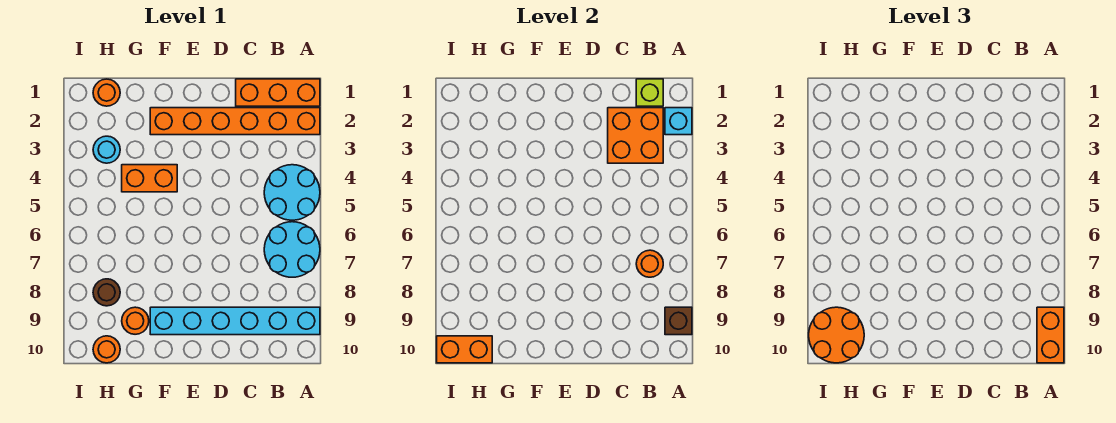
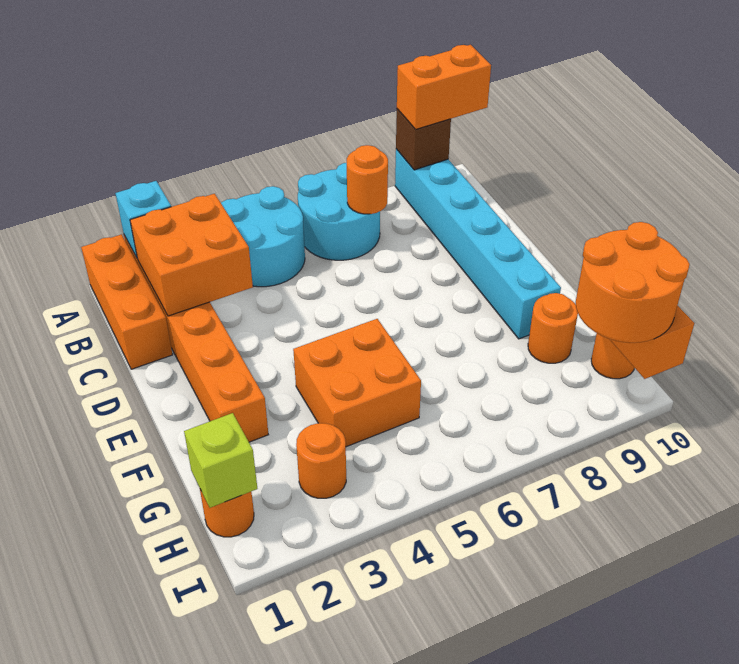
lime brick B1 level 2 -> lime brick H1 level 2
orange brick F4:G4 level 1 -> orange brick F4:G5 level 1
cyan round brick H3 level 1 -> orange round brick H3 level 1
brown round brick H8 level 1 -> none

